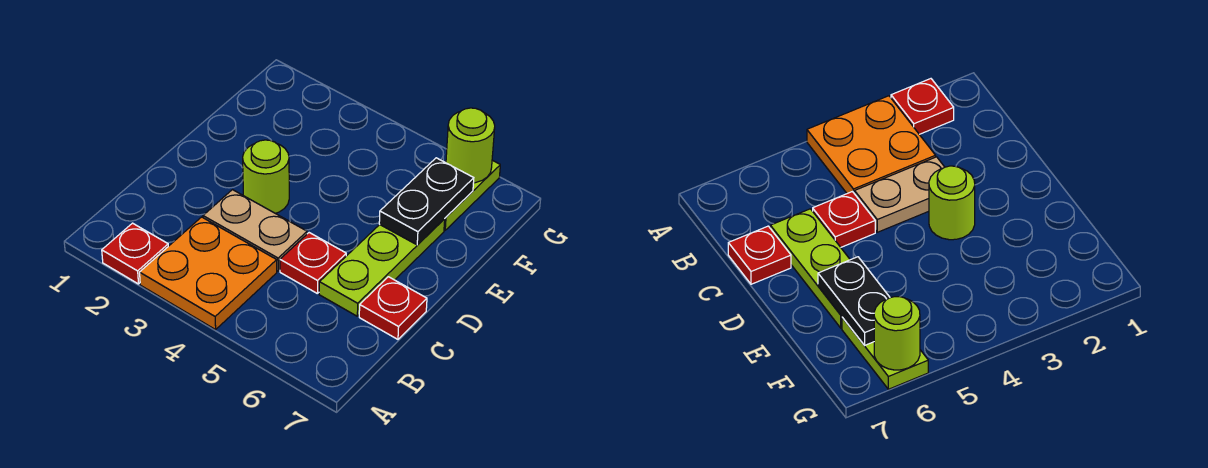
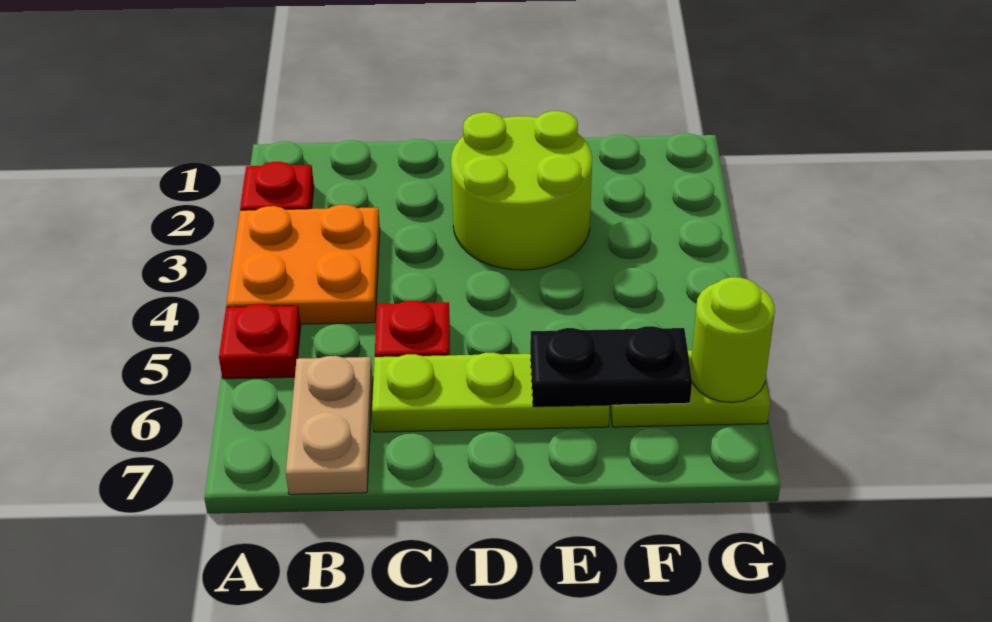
tan plate C3:C4 level 1 -> tan plate B6:B7 level 1
red plate C7 level 1 -> red plate A5 level 1
lime round brick D3 level 1 -> lime round brick D2:E3 level 1

